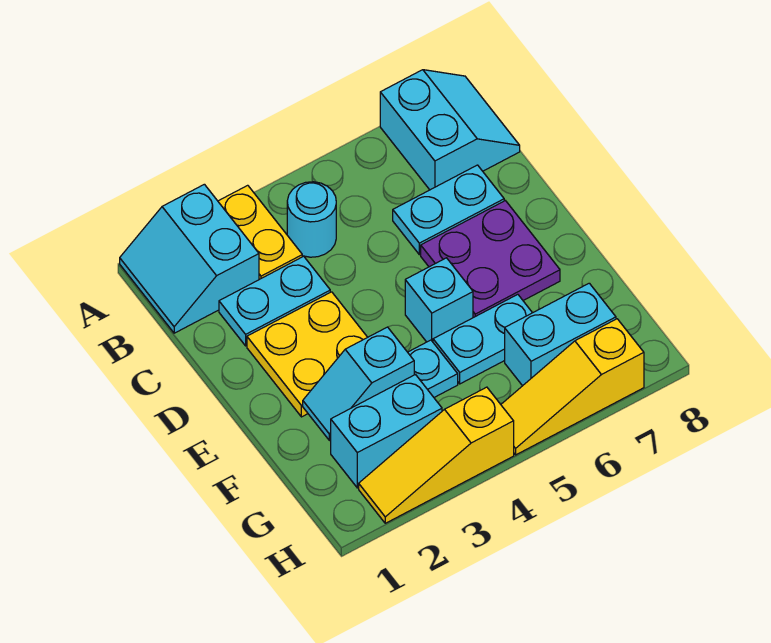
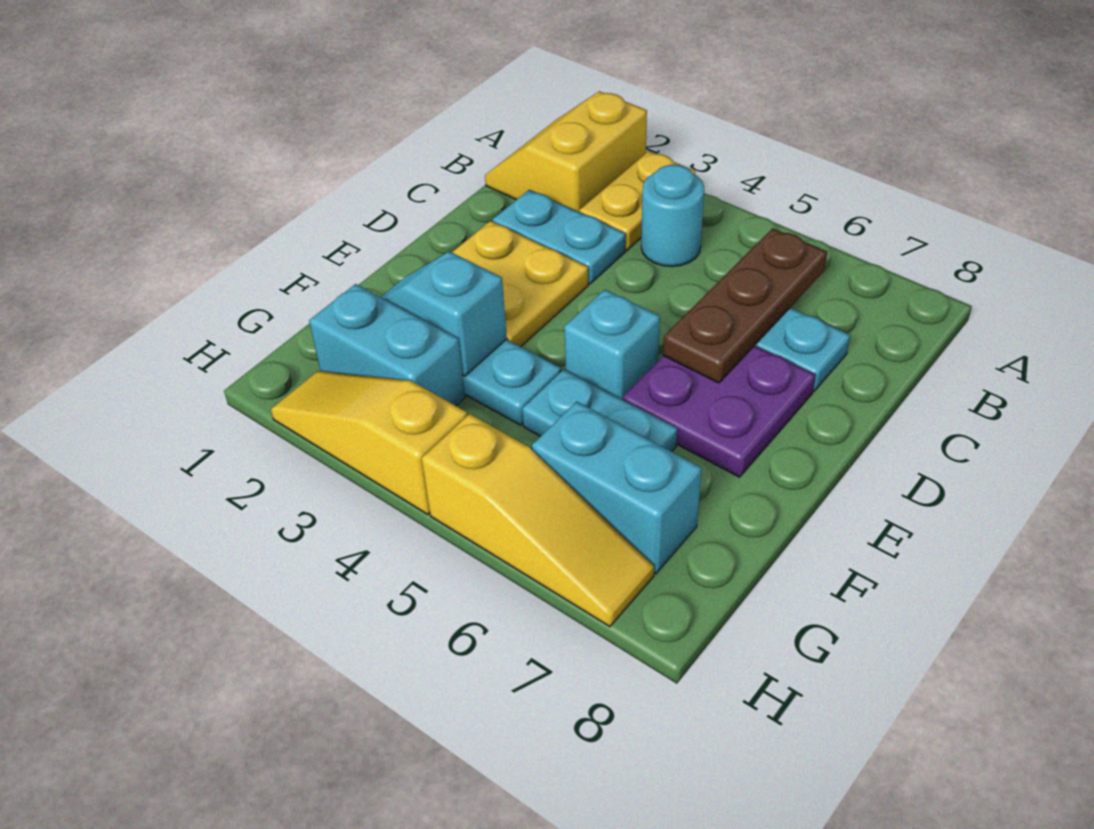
cyan slope A1:B2 level 1 top 2 -> yellow slope A1:B2 level 1 top 2
cyan slope A7:B8 level 1 top 7 -> none
none -> brown plate B6:D6 level 2
yellow slope H5:H7 level 1 top 7 -> yellow slope H5:H7 level 1 top 5

